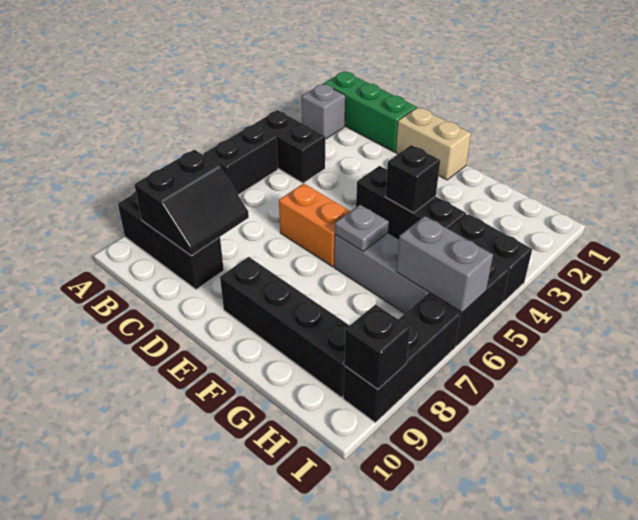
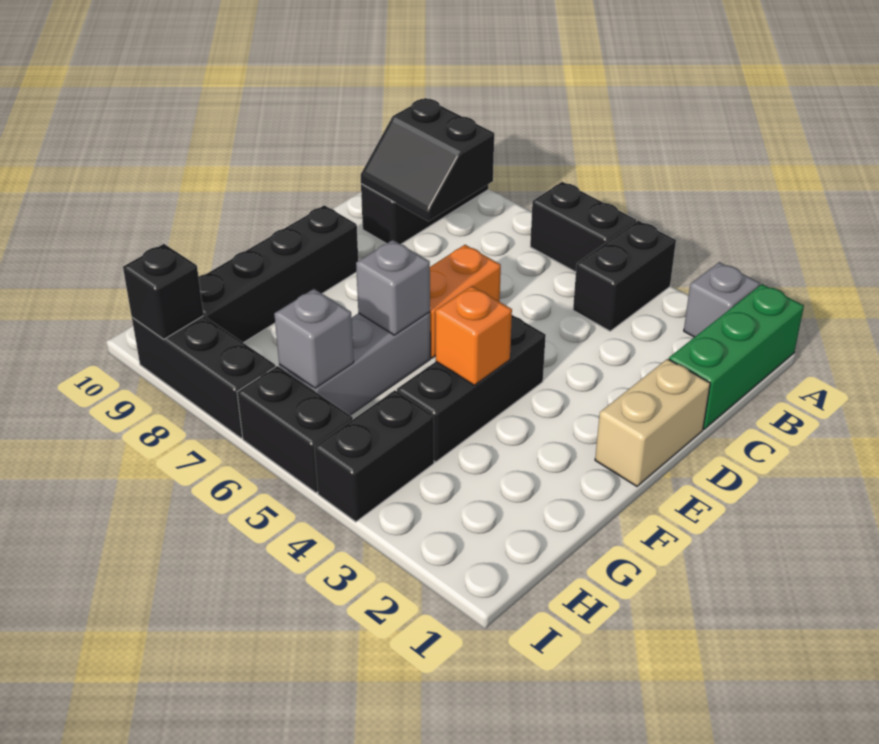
black brick F4 level 2 -> orange brick F4 level 2
grey plate F6 level 2 -> grey brick F6 level 2
grey brick H6:I6 level 2 -> grey brick H6 level 2

